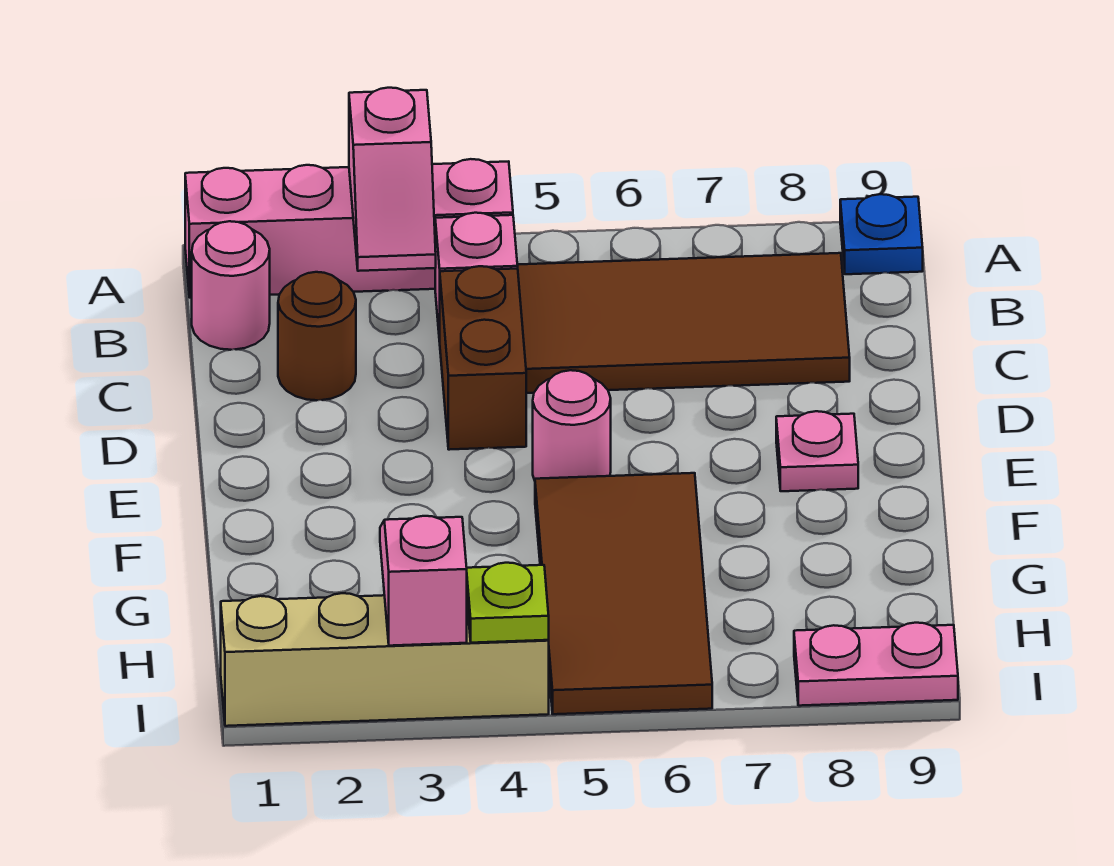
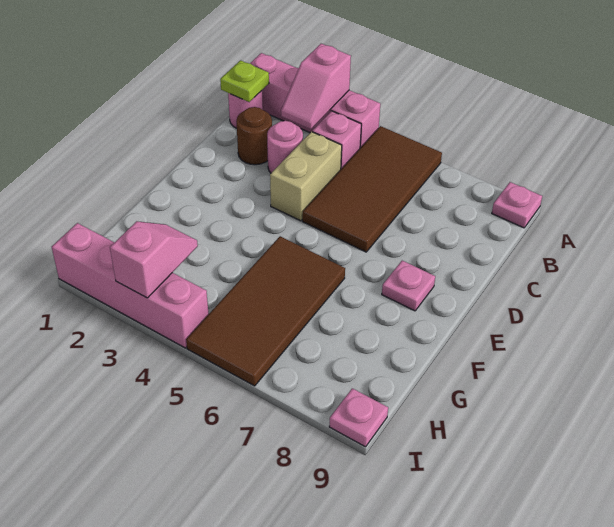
blue plate A9 level 1 -> pink plate A9 level 1
brown tile B5:C8 level 1 -> brown tile A5:D6 level 1
brown brick C4:D4 level 1 -> tan brick C4:D4 level 1
pink round brick E5 level 1 -> pink round brick C3 level 1
tan brick I1:I4 level 1 -> pink brick I1:I4 level 1
lime plate I4 level 2 -> lime plate B1 level 2
pink plate I8:I9 level 1 -> pink plate I9 level 1

